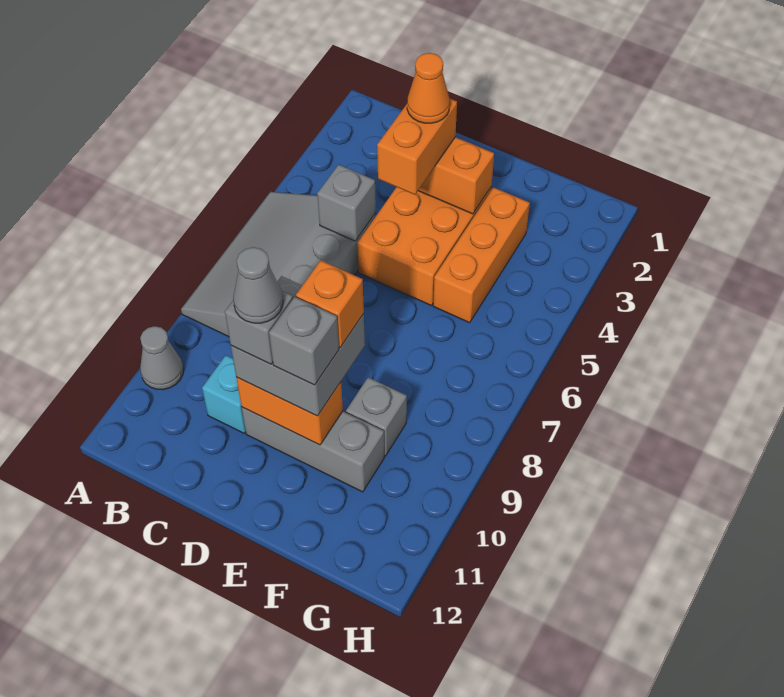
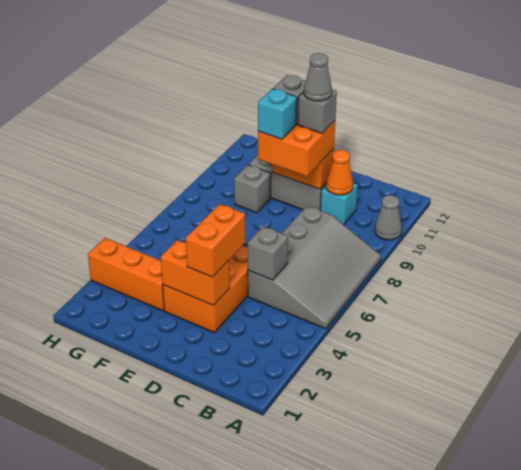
orange cone D3 level 4 -> orange cone C10 level 2
grey brick D9:E10 level 3 -> orange brick D9:E10 level 3
orange brick E9 level 4 -> cyan brick E9 level 4
orange brick F3:F5 level 1 -> orange brick F3:H3 level 1

